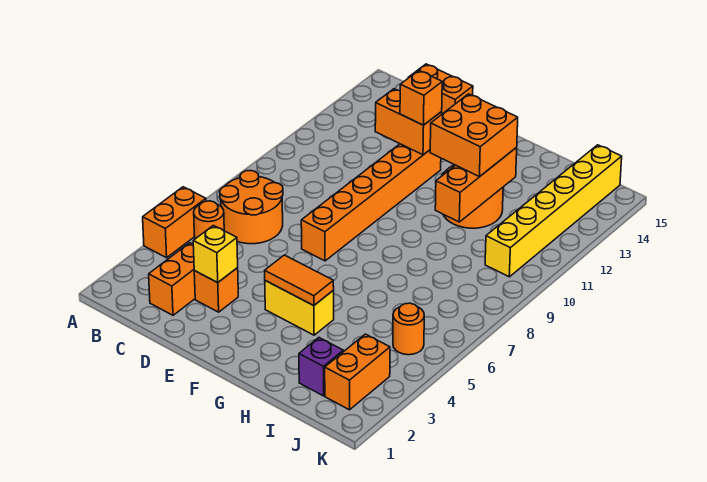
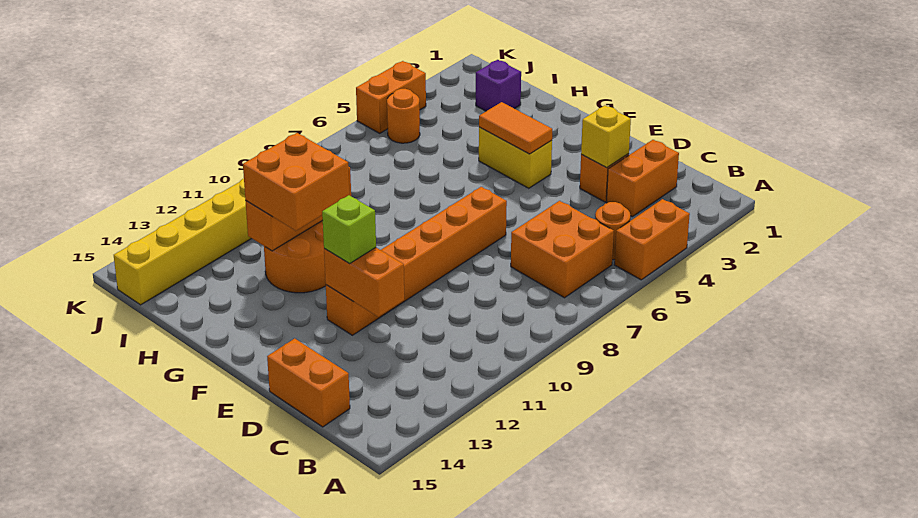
orange round brick B6:C7 level 1 -> orange brick B6:C7 level 1
orange brick E12 level 3 -> lime brick E12 level 3
orange brick J2:J3 level 1 -> orange brick K4:K5 level 1

